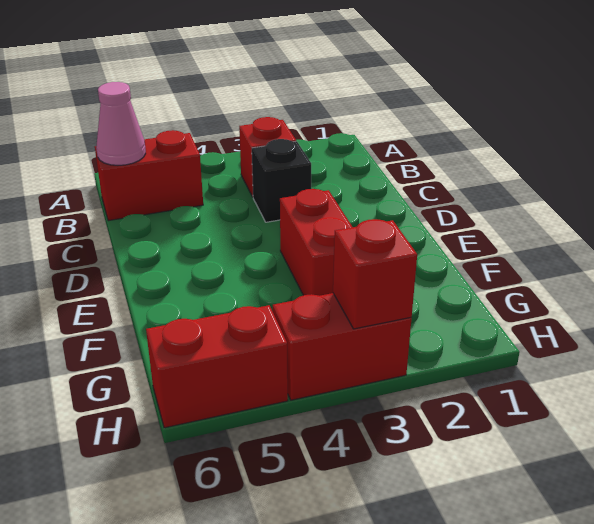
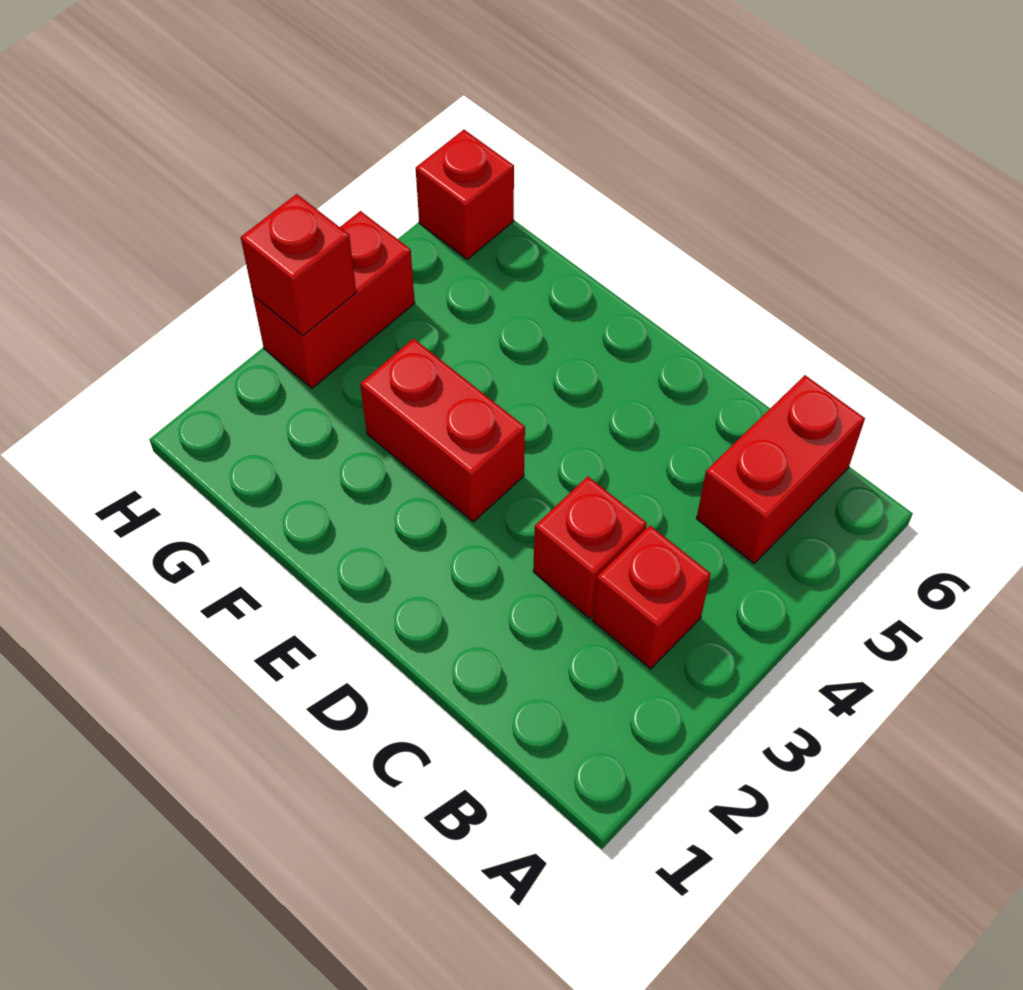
pink cone B6 level 2 -> none
black brick C3 level 1 -> red brick C3 level 1
red brick H5:H6 level 1 -> red brick H6 level 1

